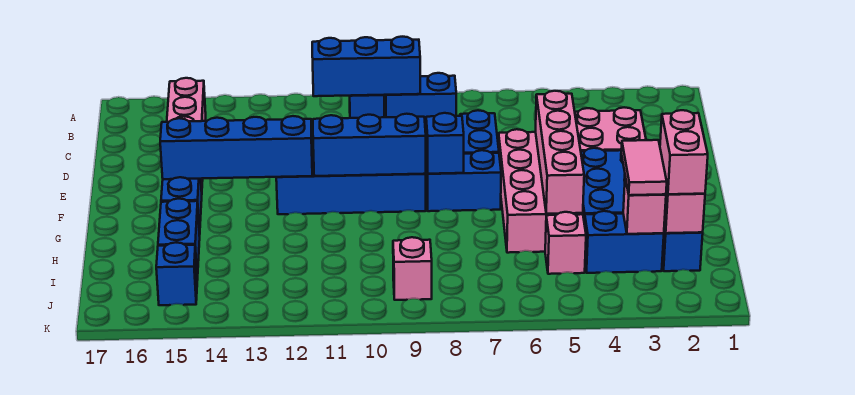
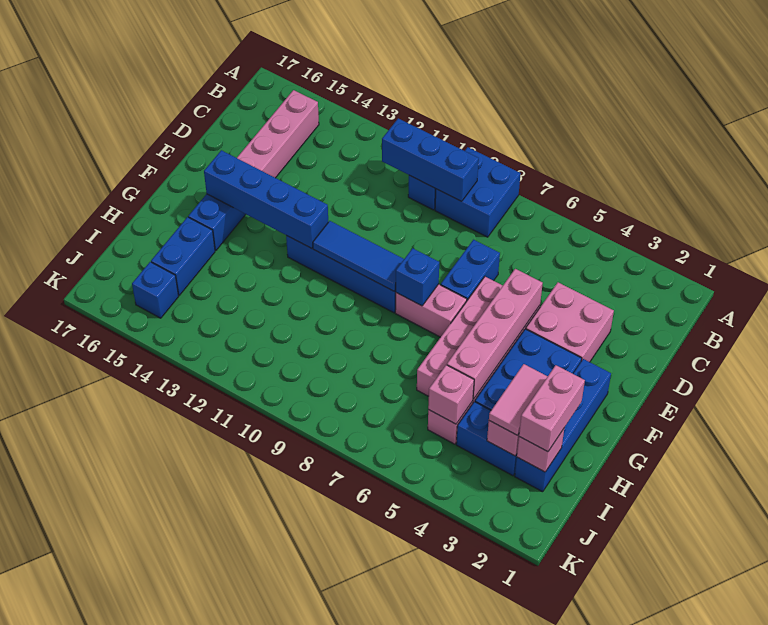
blue brick B8:B9 level 1 -> blue brick A8:B9 level 1
blue brick F7:F8 level 1 -> pink brick F7:F8 level 1
blue brick F9:F11 level 2 -> blue tile F9:F11 level 2
pink brick J9 level 1 -> pink brick I5 level 2

